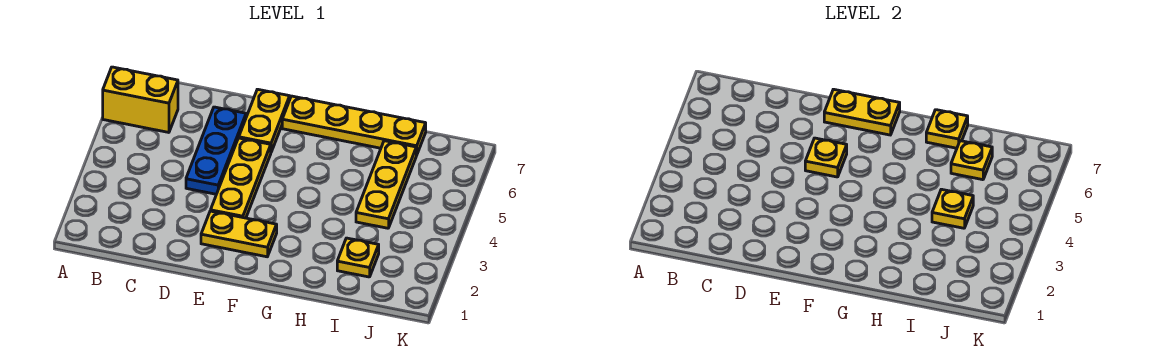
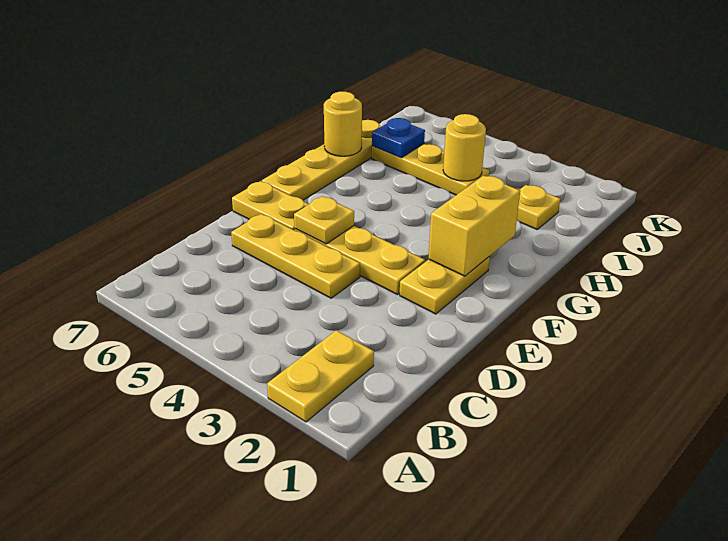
yellow brick A6:B6 level 1 -> yellow brick F2:G2 level 2
blue plate D4:D6 level 1 -> yellow plate D4:D6 level 1
yellow plate E7:F7 level 2 -> yellow plate A2:B2 level 1
yellow plate H7 level 2 -> yellow round brick H7 level 2
yellow plate I4 level 2 -> yellow round brick I4 level 2
yellow plate I6 level 2 -> blue plate I6 level 2

